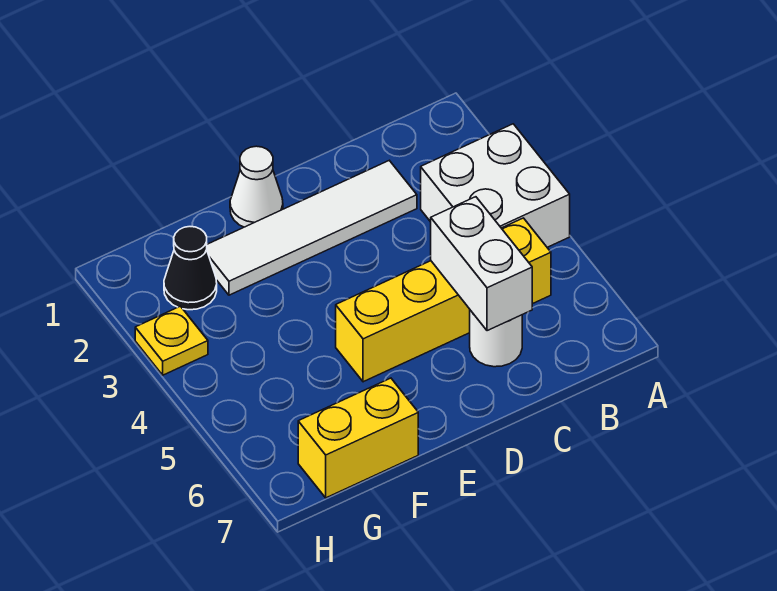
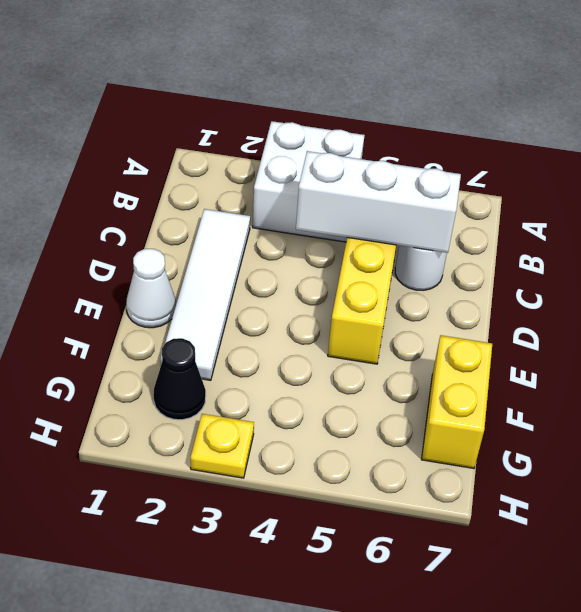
white brick C5:C6 level 2 -> white brick C4:C6 level 2

